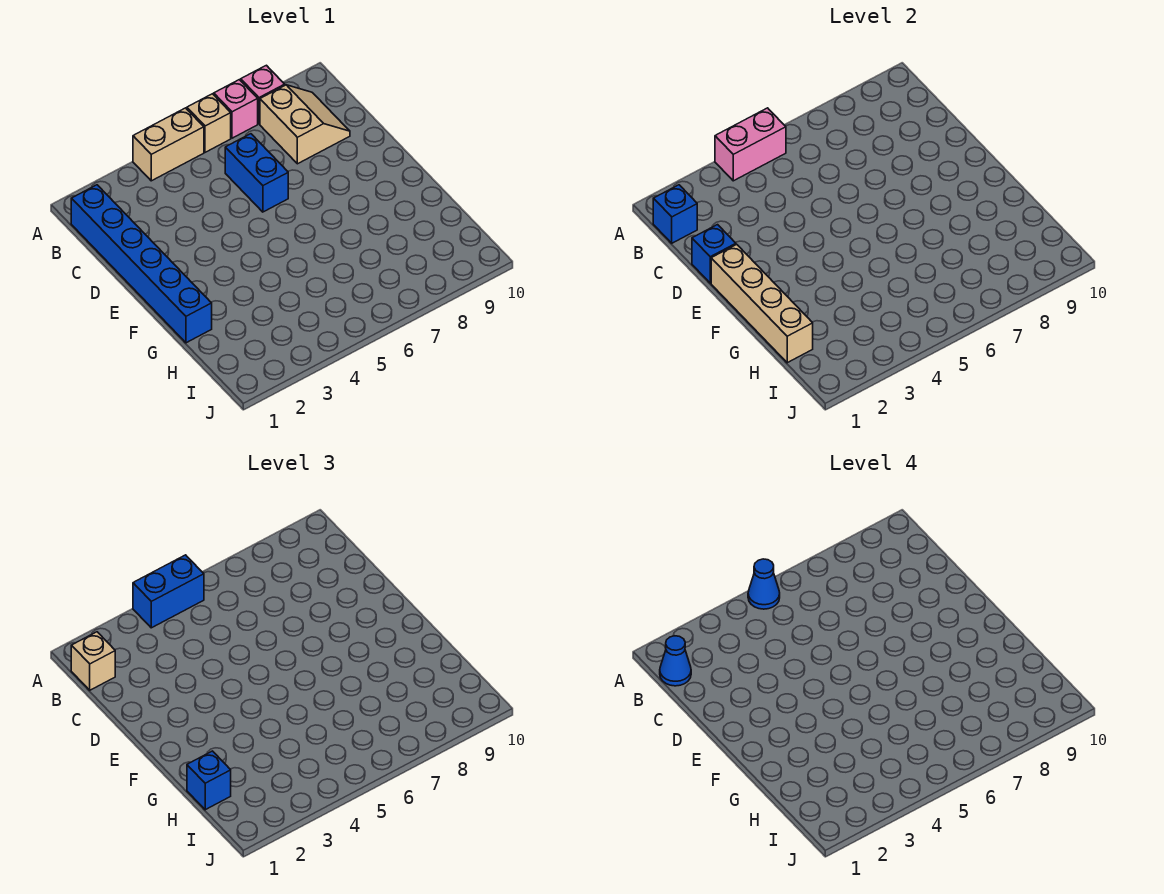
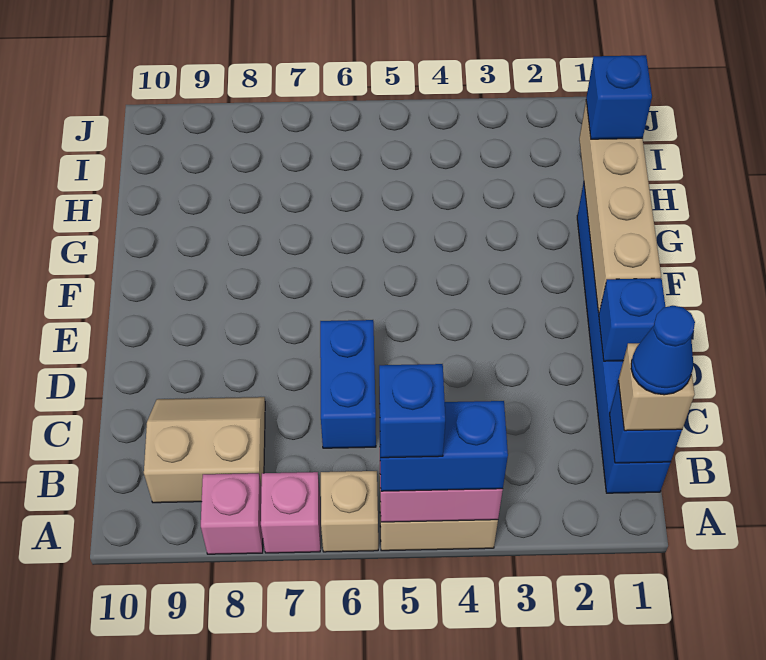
blue cone A5 level 4 -> blue brick A5 level 4
tan slope B8:C9 level 1 top 8 -> tan slope B8:C9 level 1 top B

